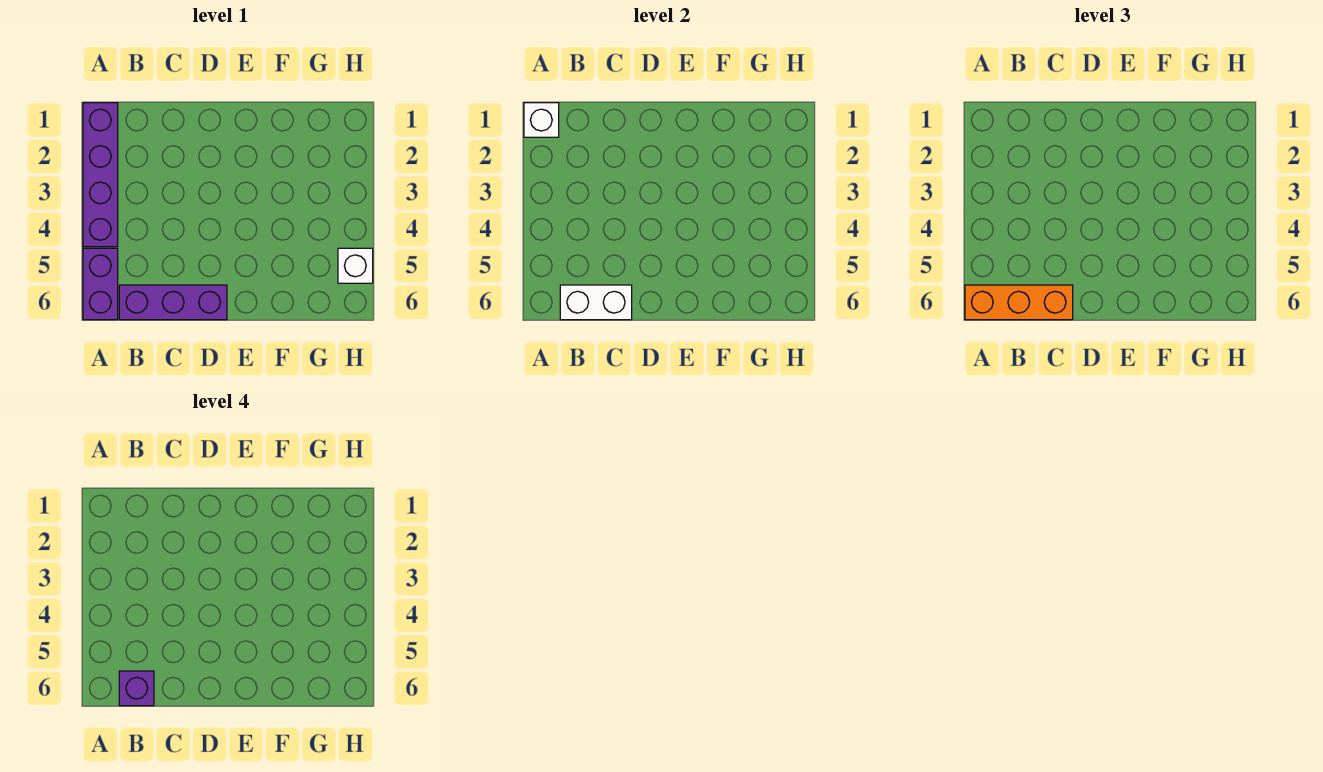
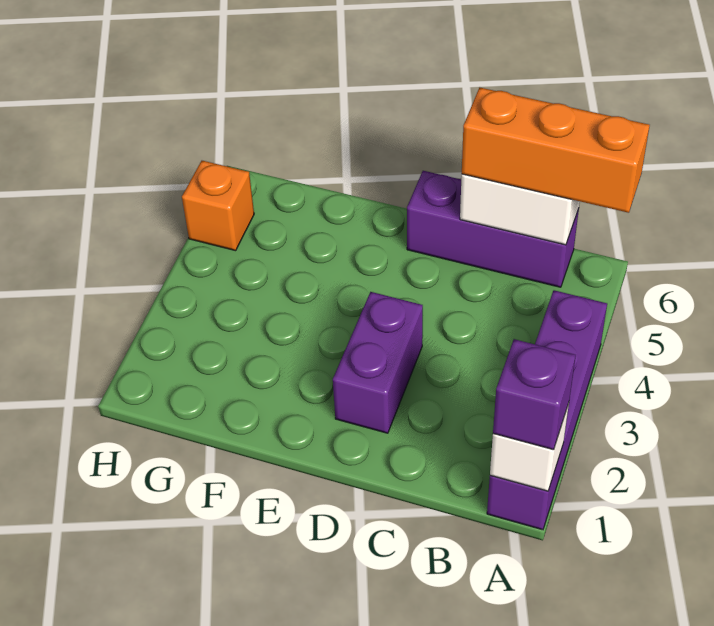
purple brick A5:A6 level 1 -> purple brick D2:D3 level 1
purple brick B6 level 4 -> purple brick A1 level 3
white brick H5 level 1 -> orange brick H5 level 1

